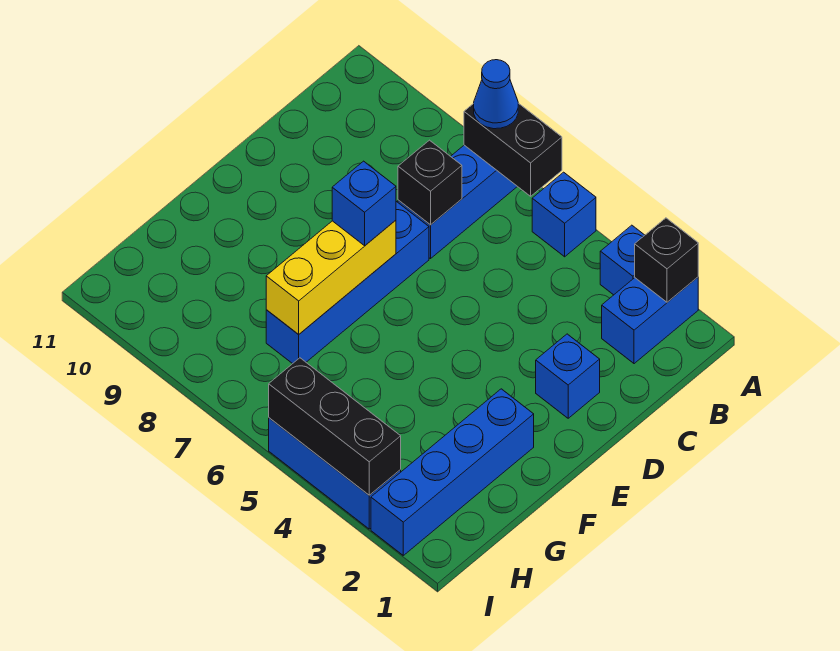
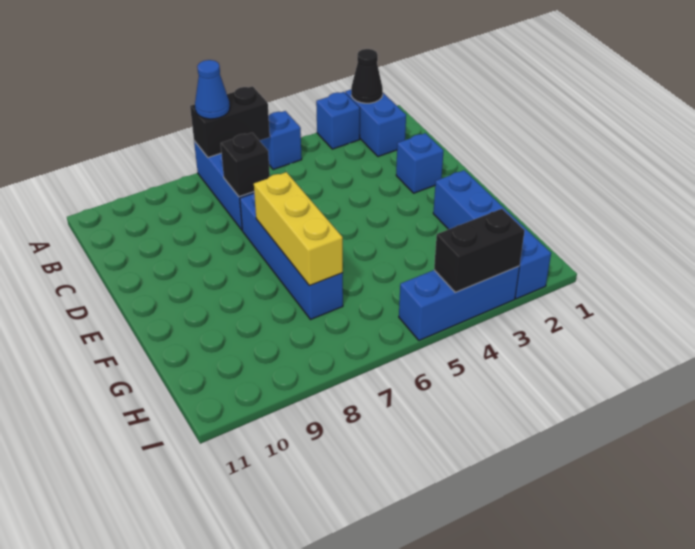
black brick A2 level 2 -> black cone A2 level 2
blue brick E7 level 3 -> none
black brick I3:I5 level 2 -> black brick I3:I4 level 2

